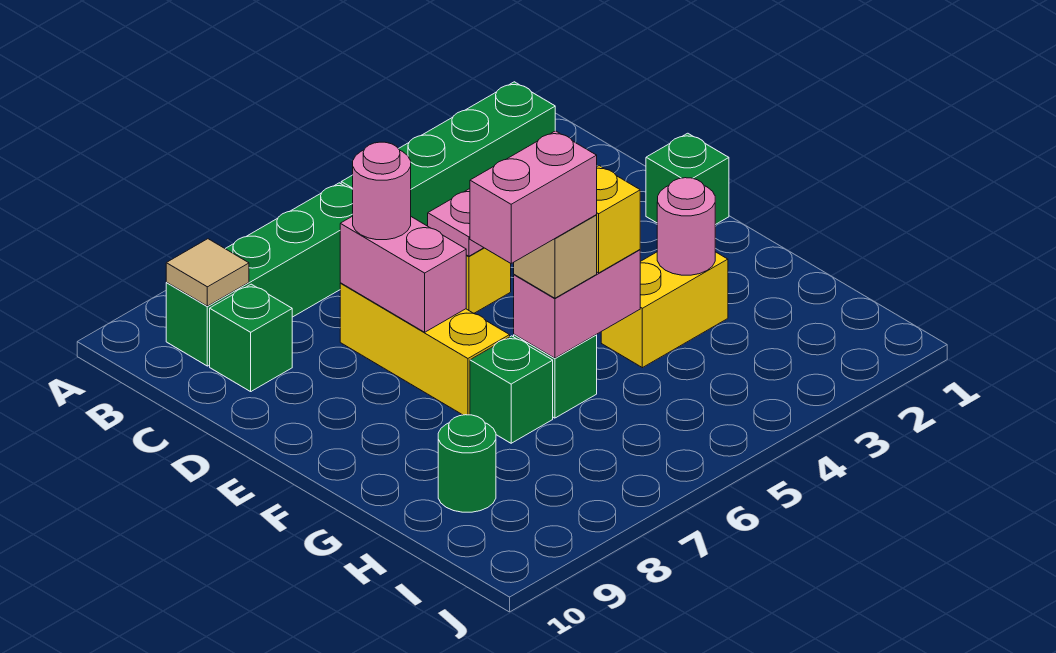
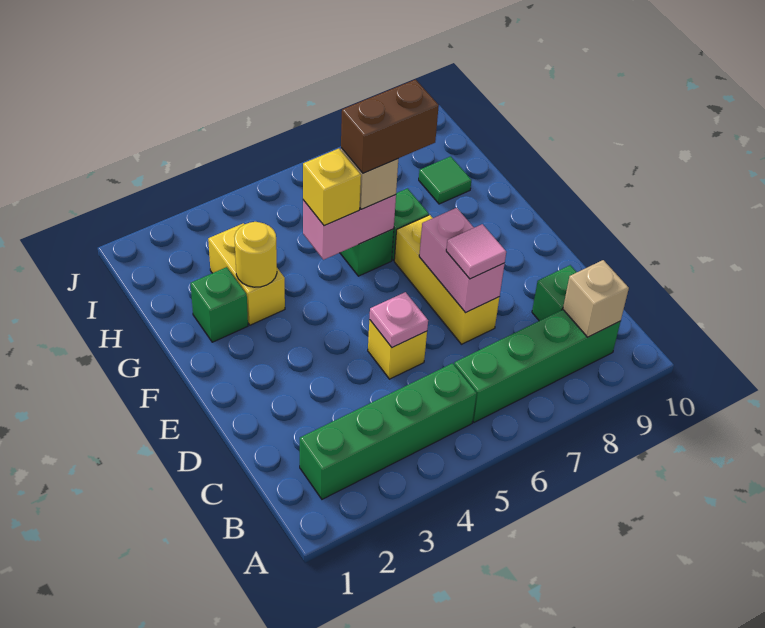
tan tile B9 level 2 -> tan brick B9 level 2
pink round brick D7 level 3 -> pink tile D7 level 3
green brick E1 level 1 -> green brick G2 level 1
yellow brick G3:G4 level 1 -> yellow brick G3:H3 level 1
pink round brick G3 level 2 -> yellow round brick G3 level 2
pink brick G6:G7 level 4 -> brown brick G6:G7 level 4
green round brick H9 level 1 -> green tile H9 level 1

